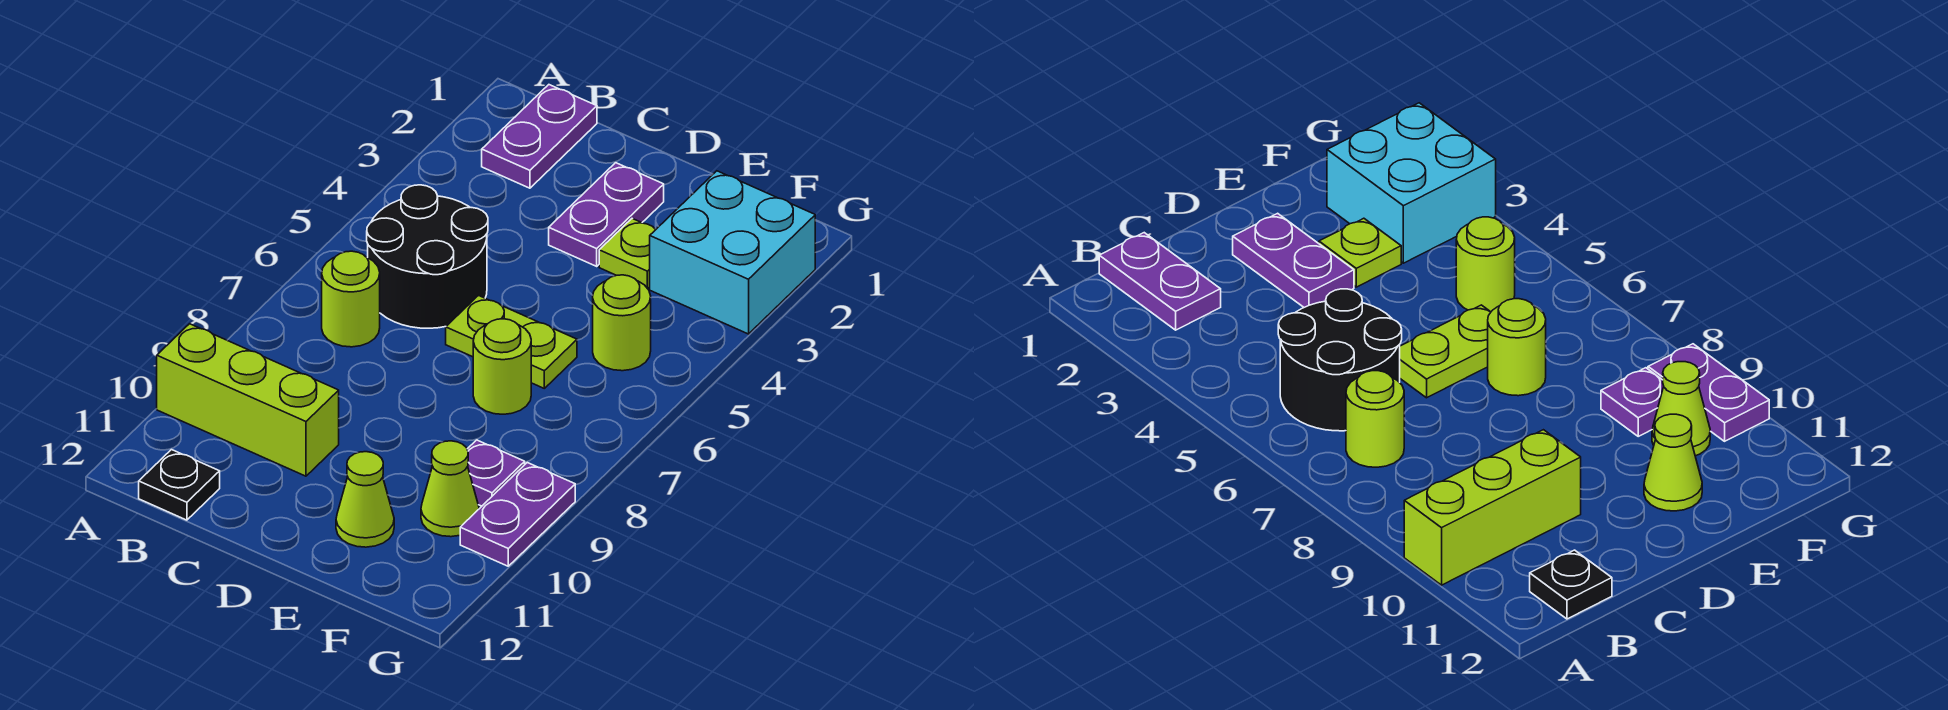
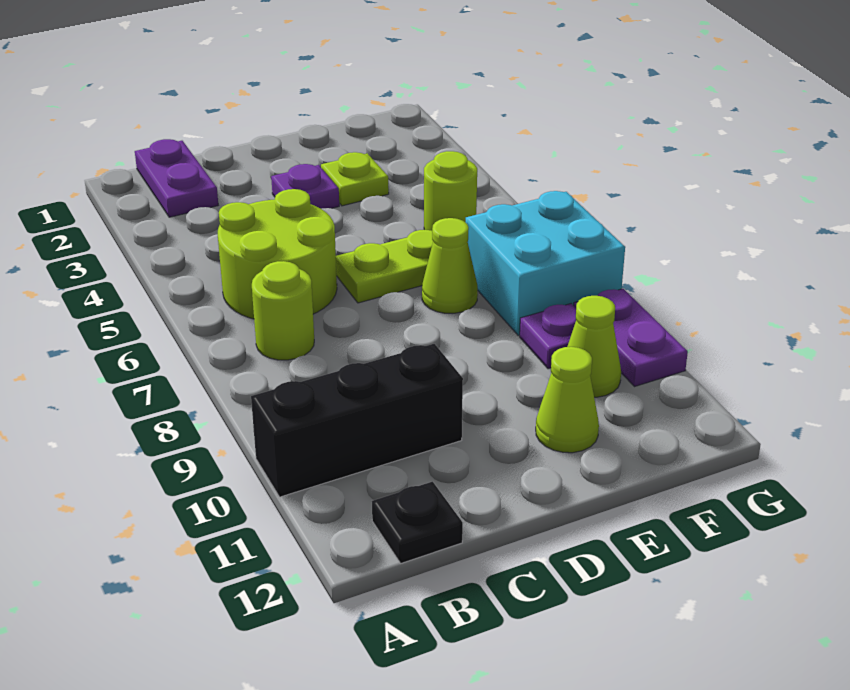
lime brick A10:C10 level 1 -> black brick A10:C10 level 1
black round brick B5:C6 level 1 -> lime round brick B5:C6 level 1
purple plate D2:D3 level 1 -> purple plate D3 level 1
lime round brick E7 level 1 -> lime cone E7 level 1
cyan brick F2:G3 level 1 -> cyan brick F7:G8 level 1

